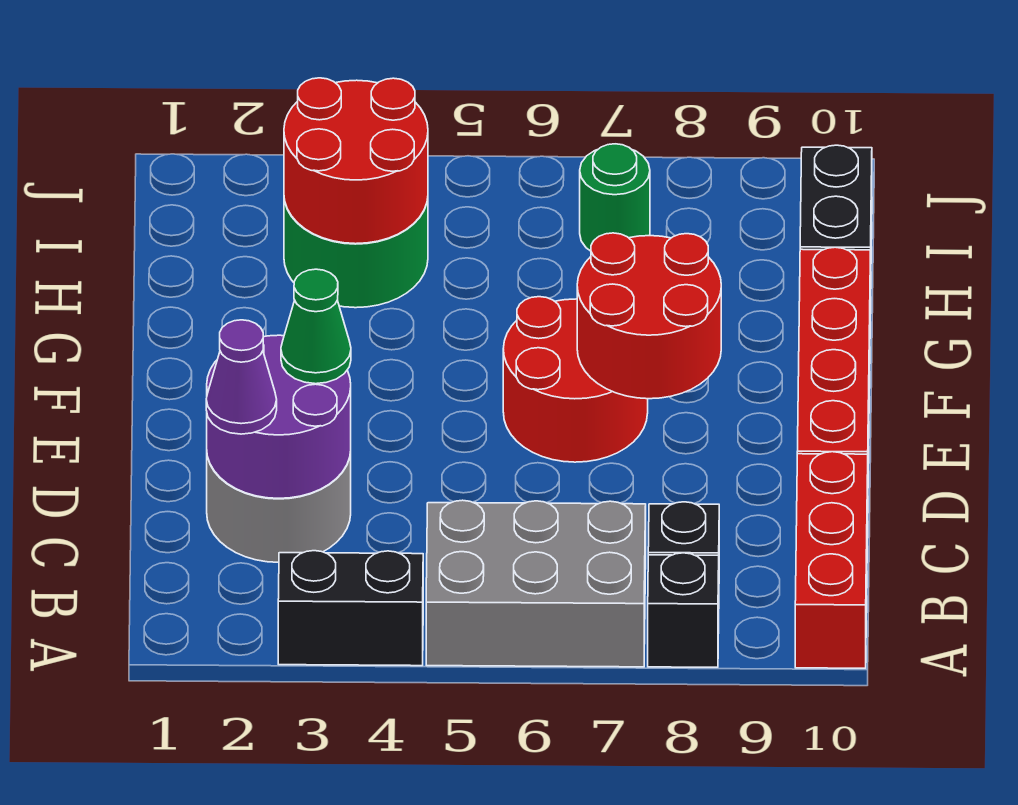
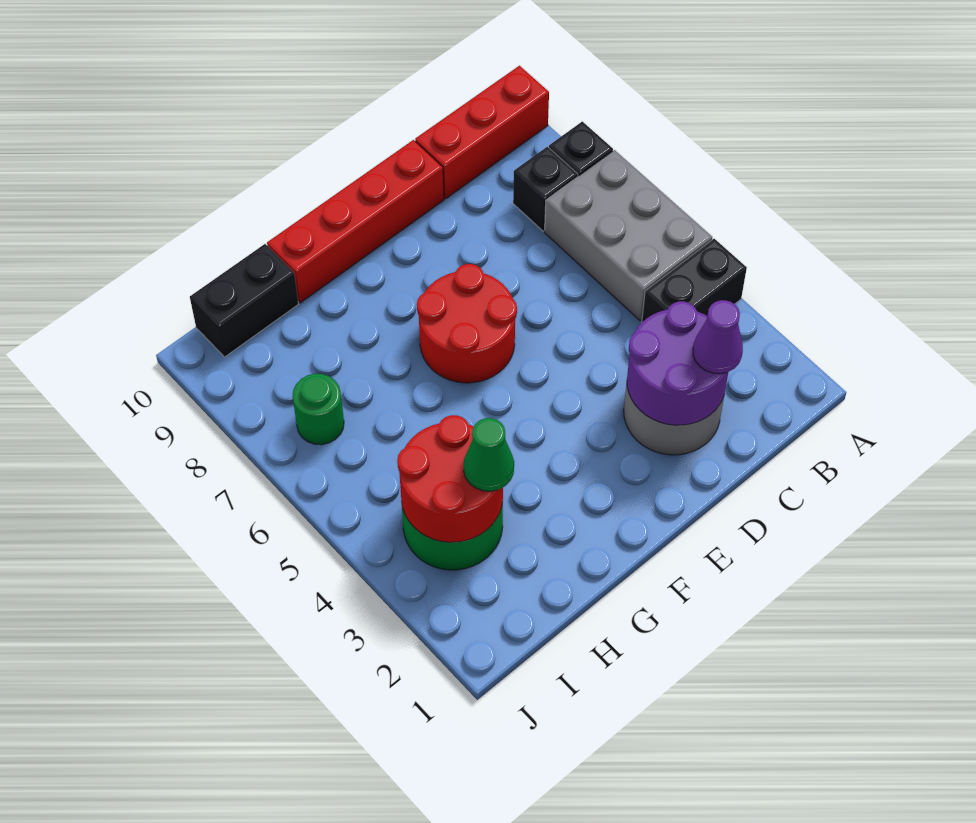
black brick A3:A4 level 1 -> black brick A4:B4 level 1
green cone D3 level 3 -> green cone H3 level 3
red round brick E7:F8 level 2 -> none

